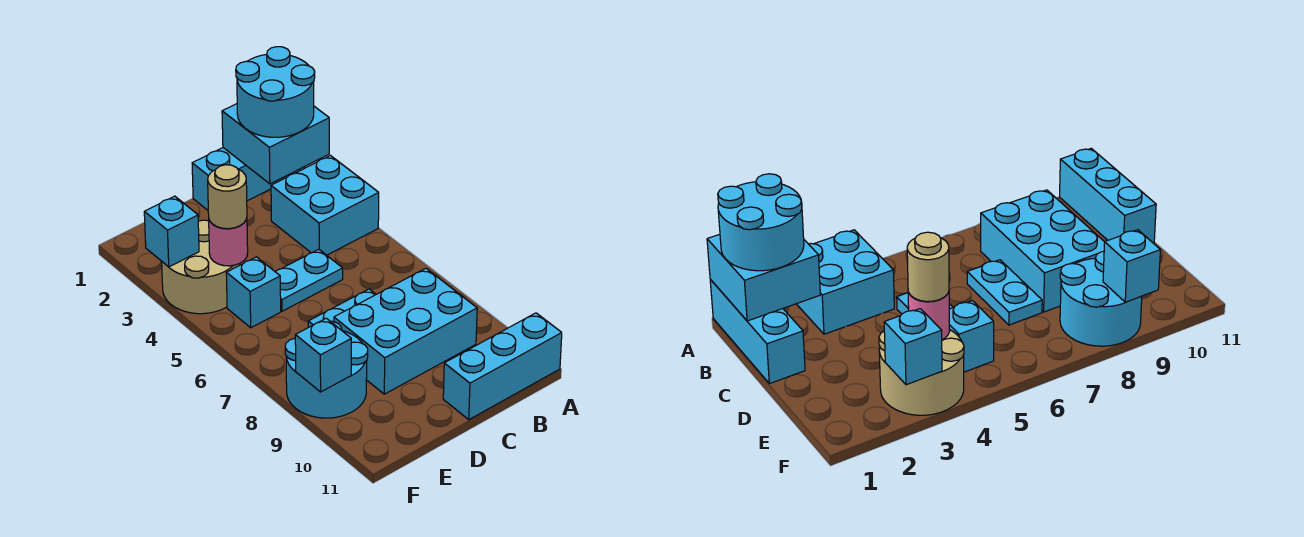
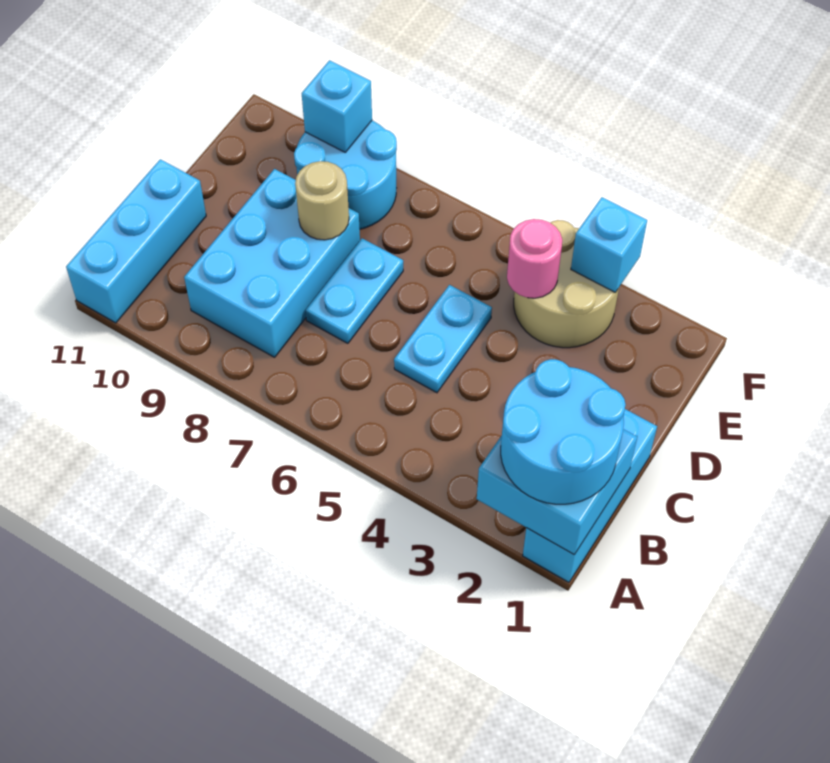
cyan brick A3:B4 level 1 -> none
tan round brick E4 level 3 -> tan round brick D8 level 2
cyan brick E5 level 1 -> none

